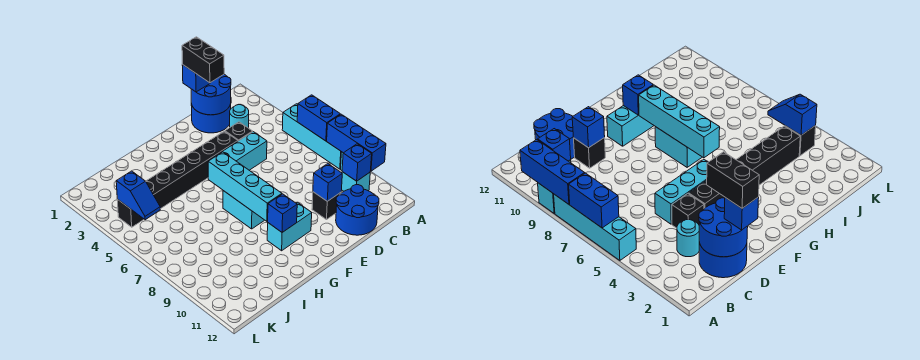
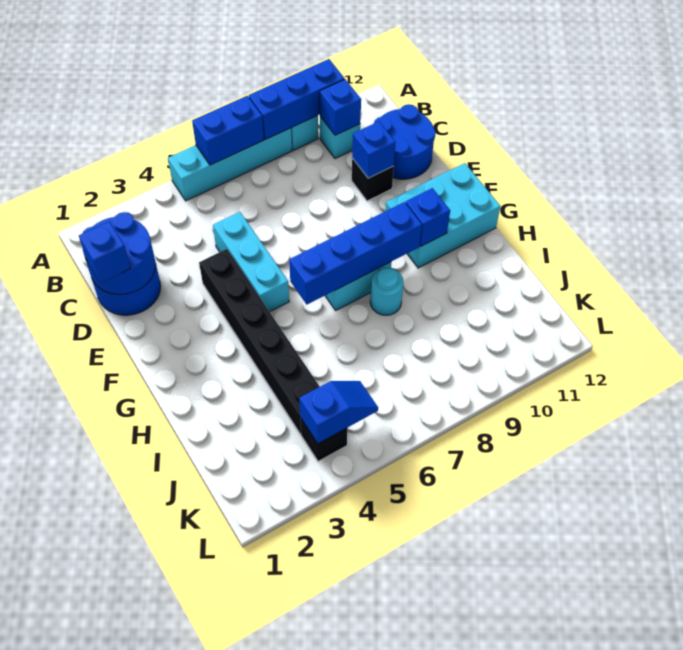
cyan round brick C3 level 1 -> cyan round brick H8 level 1
black brick D1:D2 level 4 -> none
black brick D4 level 1 -> none
cyan brick F10:G10 level 1 -> cyan brick F10:G12 level 1
cyan brick G6:G9 level 2 -> blue brick G6:G9 level 2

